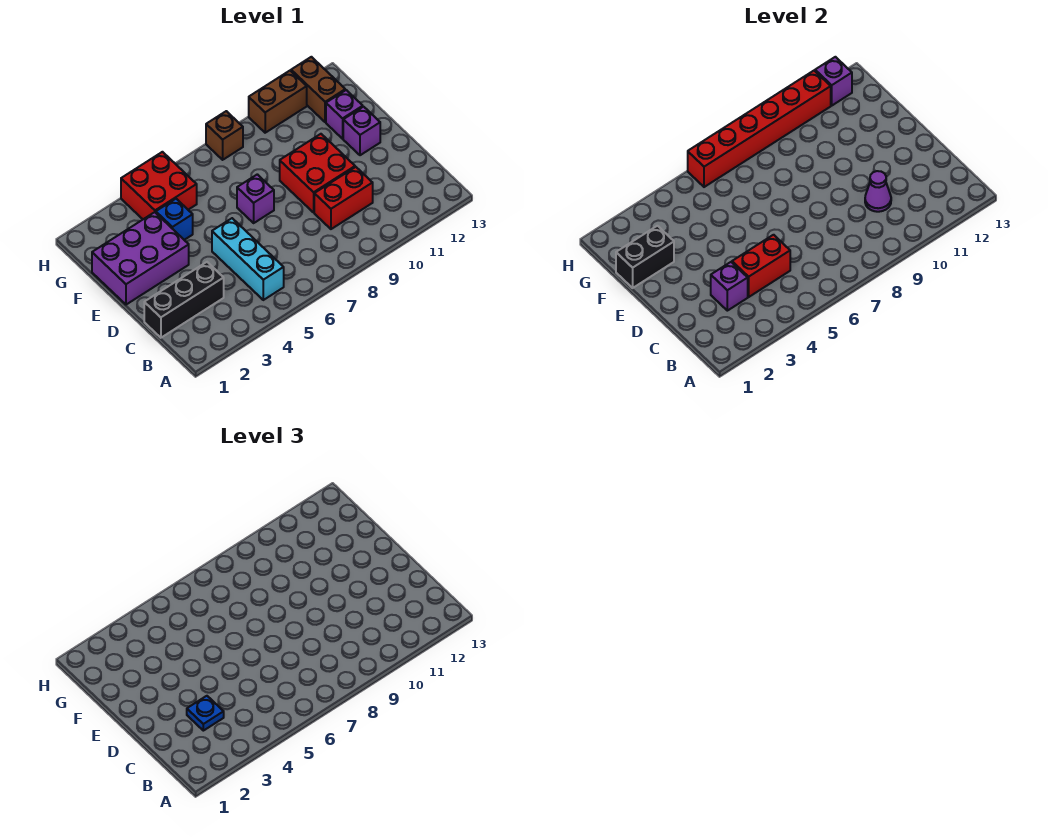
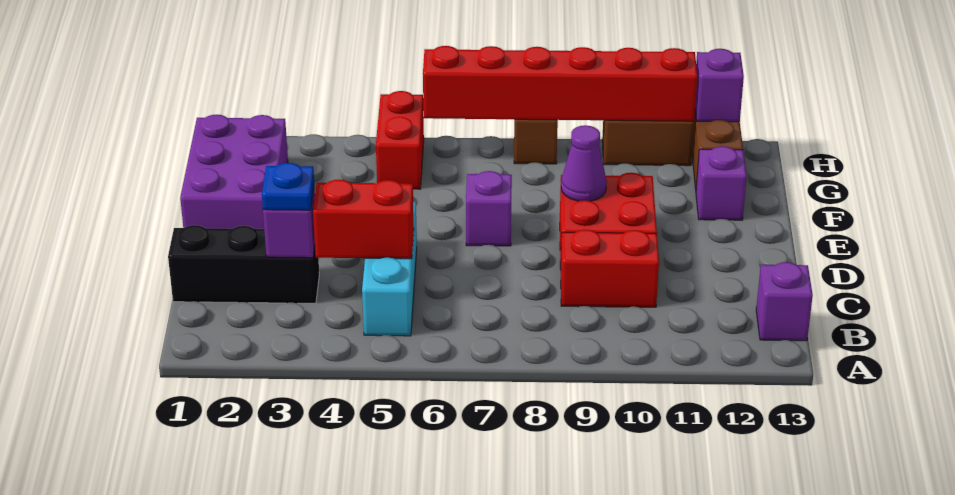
purple cone C10 level 2 -> purple cone E9 level 2
purple brick E1:F3 level 1 -> purple brick E1:G2 level 1
purple brick E12 level 1 -> purple brick B13 level 1
black brick F1:F2 level 2 -> none
blue brick F4 level 1 -> none
red brick G4:H5 level 1 -> red brick G5:H5 level 1

